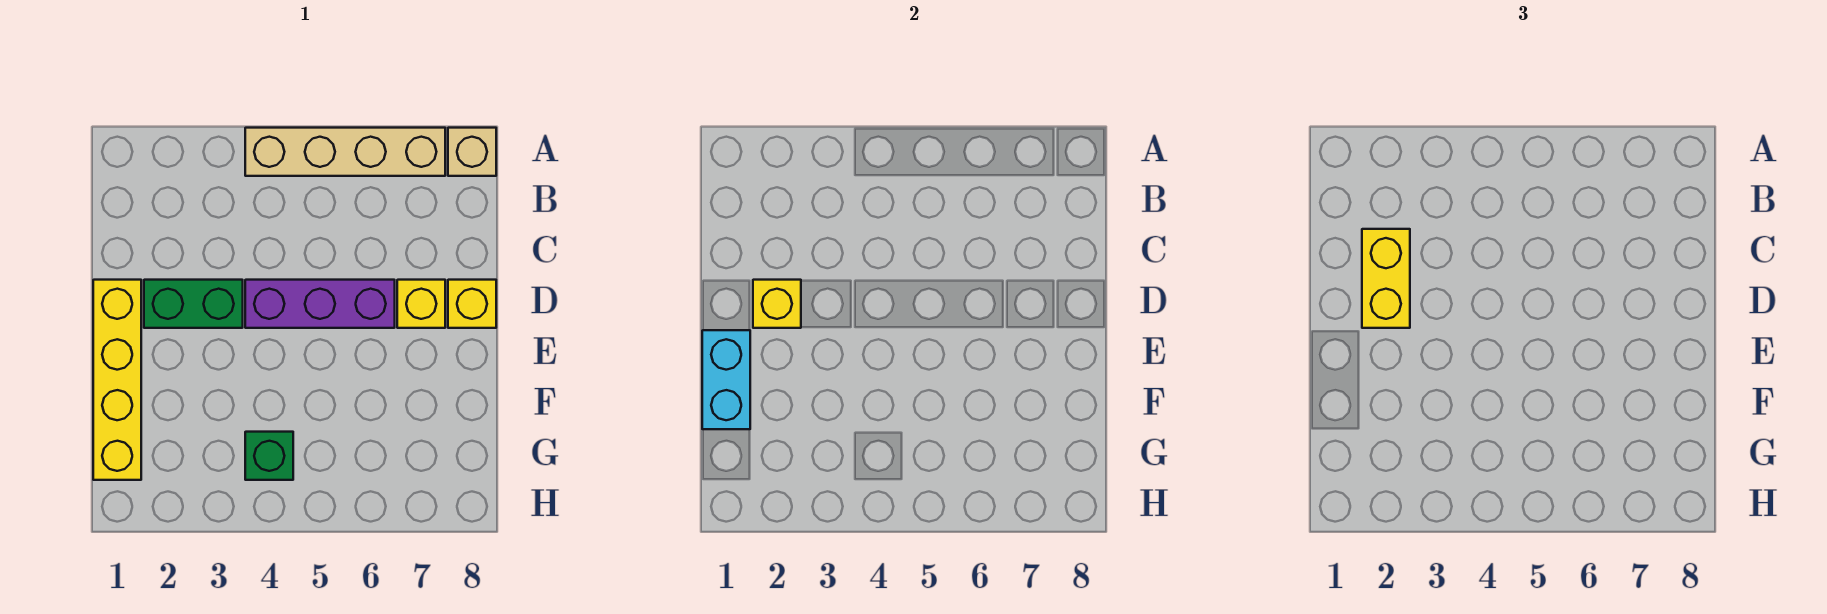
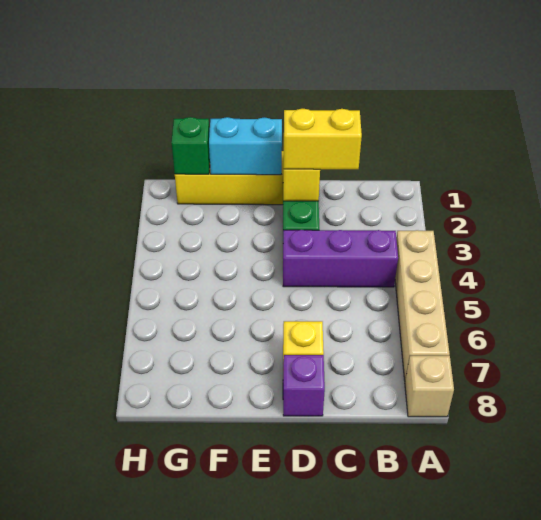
purple brick D4:D6 level 1 -> purple brick B4:D4 level 1
yellow brick D8 level 1 -> purple brick D8 level 1
green brick G4 level 1 -> green brick G1 level 2

